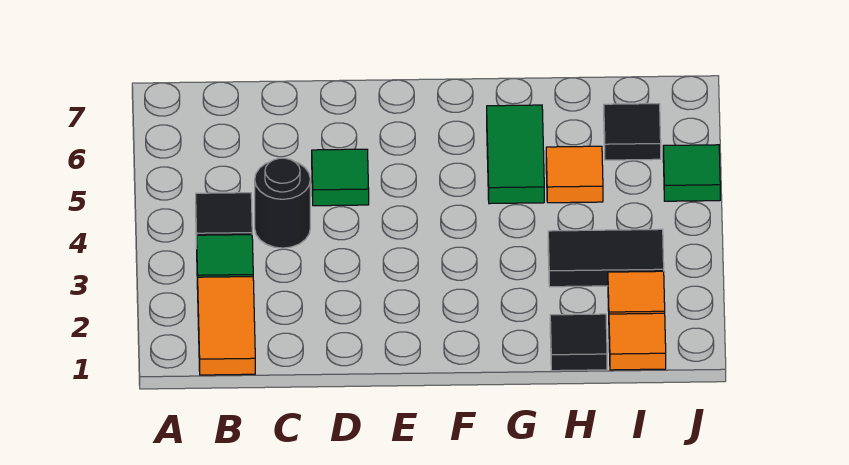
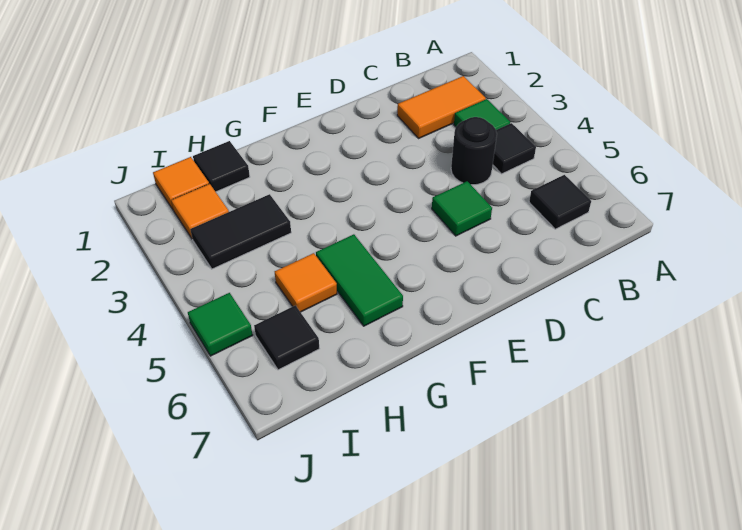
orange tile B1:B2 level 1 -> orange tile B2:C2 level 1
none -> black tile B6 level 1

